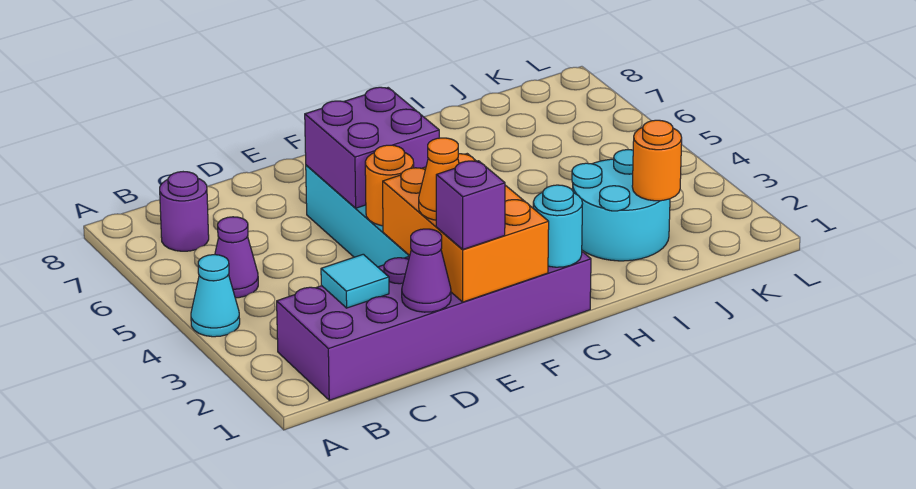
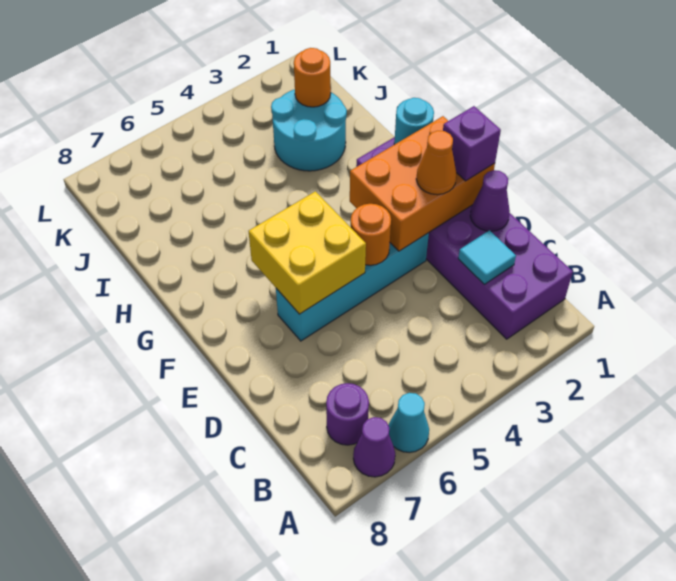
cyan cone A4 level 1 -> cyan cone A6 level 1
purple cone B5 level 1 -> purple cone A7 level 1
purple brick E5:F6 level 2 -> yellow brick E5:F6 level 2

